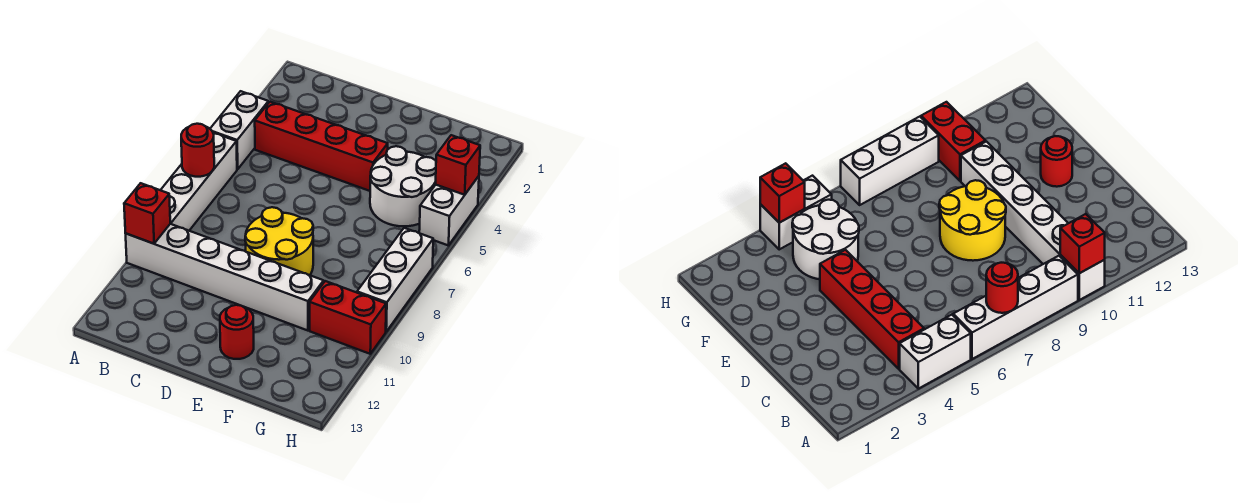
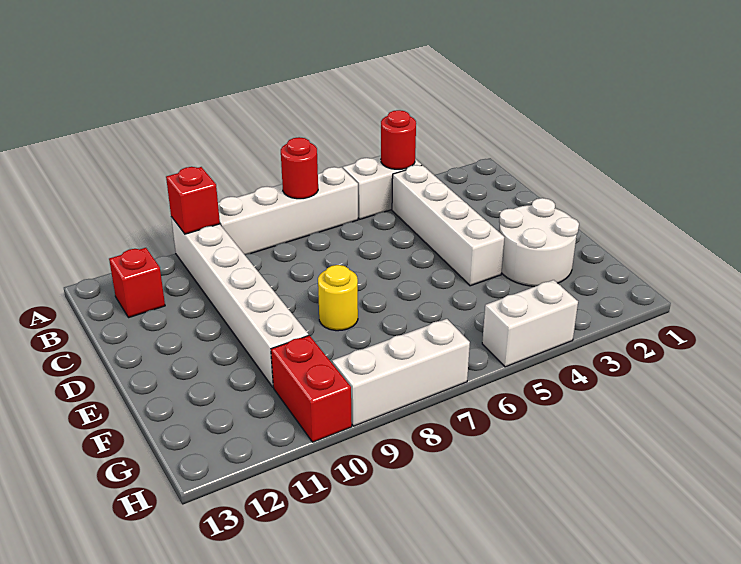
red brick B4:E4 level 1 -> white brick B4:E4 level 1
yellow round brick D8:E9 level 1 -> yellow round brick E8 level 1
red round brick E12 level 1 -> red round brick A4 level 2
white round brick F4:G5 level 1 -> white round brick E2:F3 level 1
red brick H4 level 2 -> red brick B12 level 1

